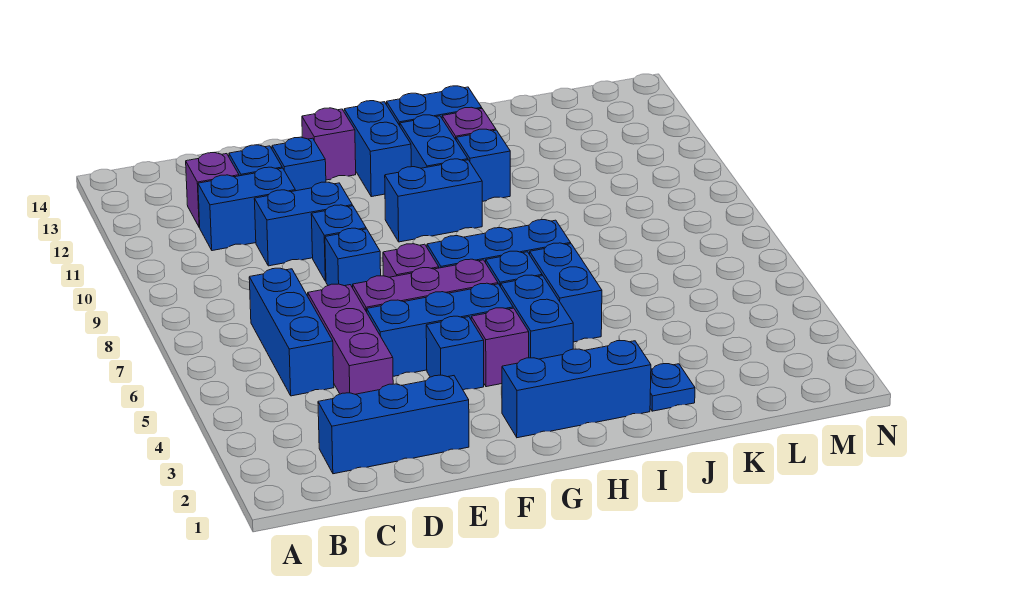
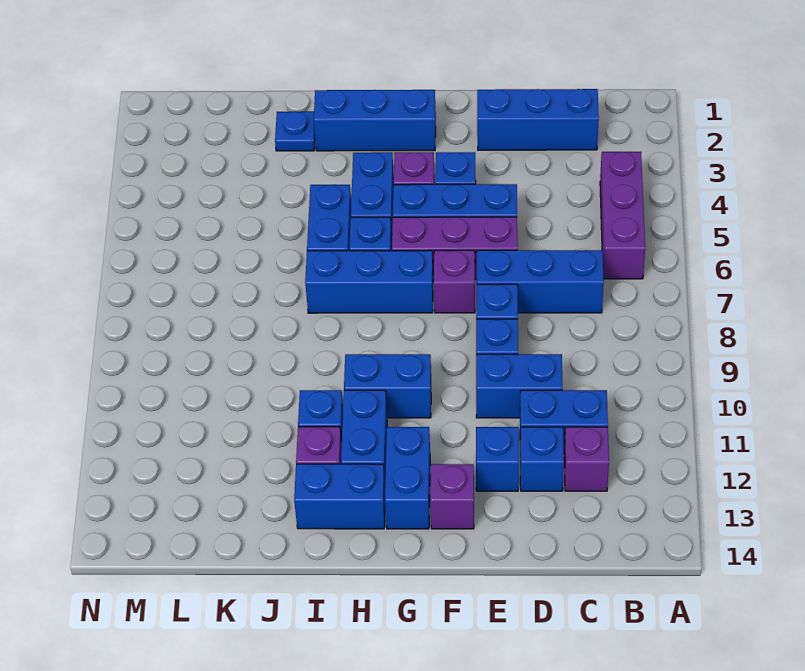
blue brick C5:C7 level 1 -> blue brick C7:E7 level 1
purple brick D4:D6 level 1 -> purple brick B4:B6 level 1

